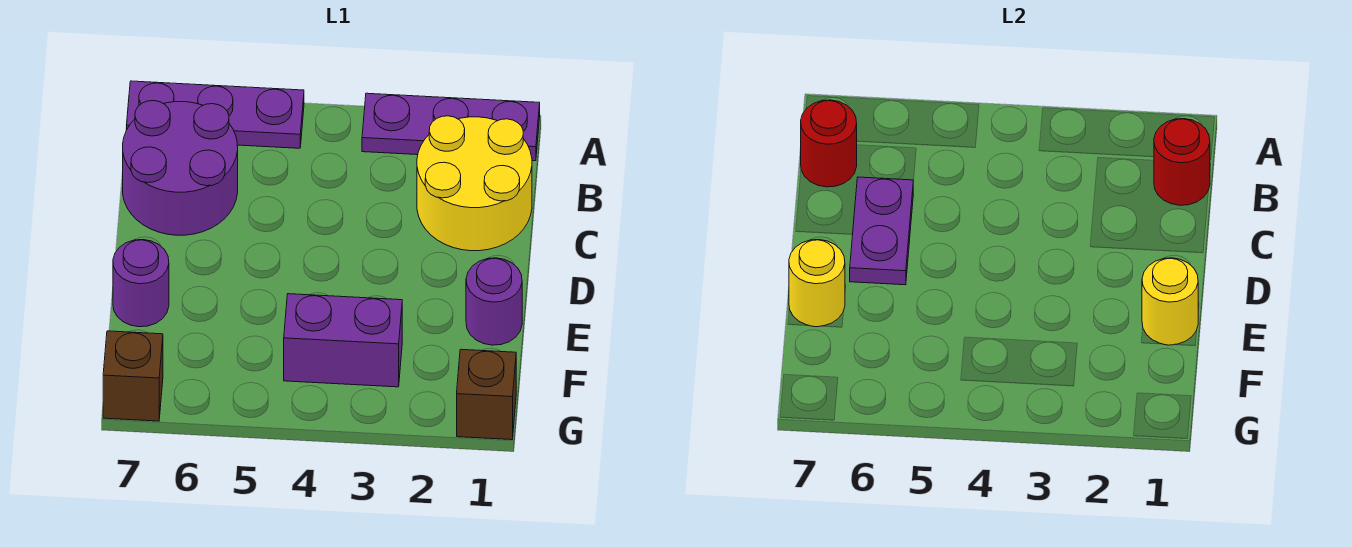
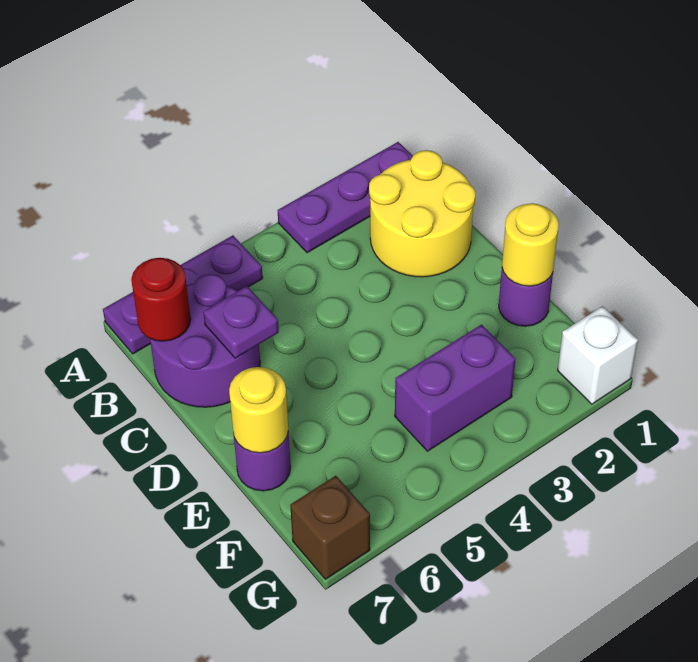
red round brick B1 level 2 -> none
purple plate C6:D6 level 2 -> purple plate C6 level 2
brown brick G1 level 1 -> white brick G1 level 1

